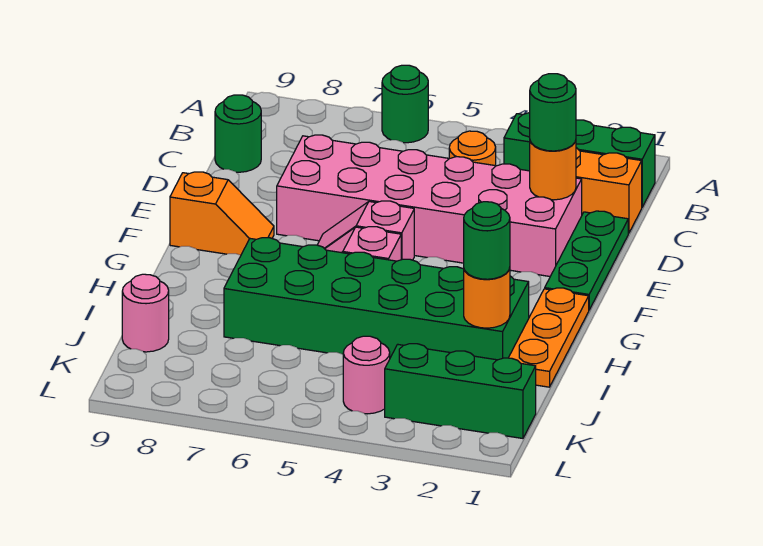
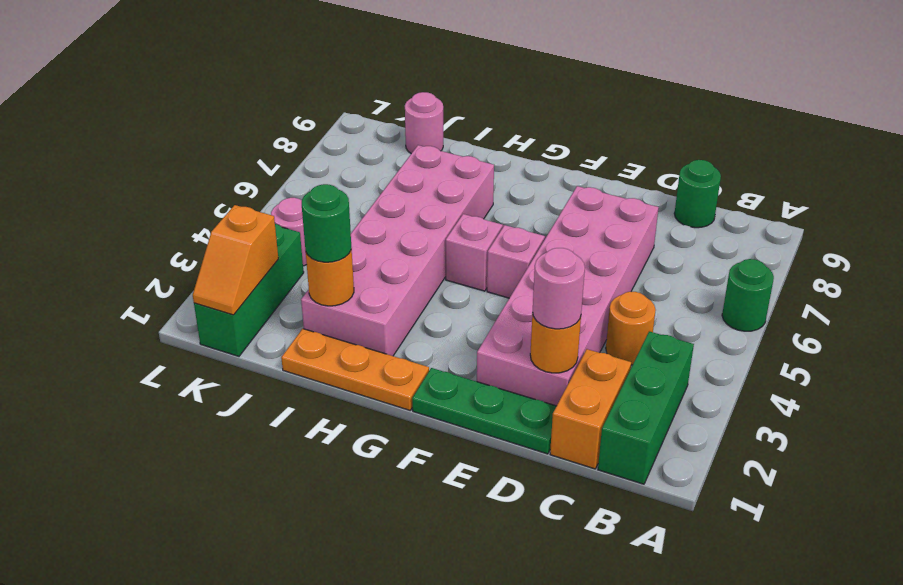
green round brick D2 level 3 -> pink round brick D2 level 3
orange slope F8:F9 level 1 top 9 -> orange slope K1:K2 level 2 top 2
green brick H2:I7 level 1 -> pink brick H2:I7 level 1

